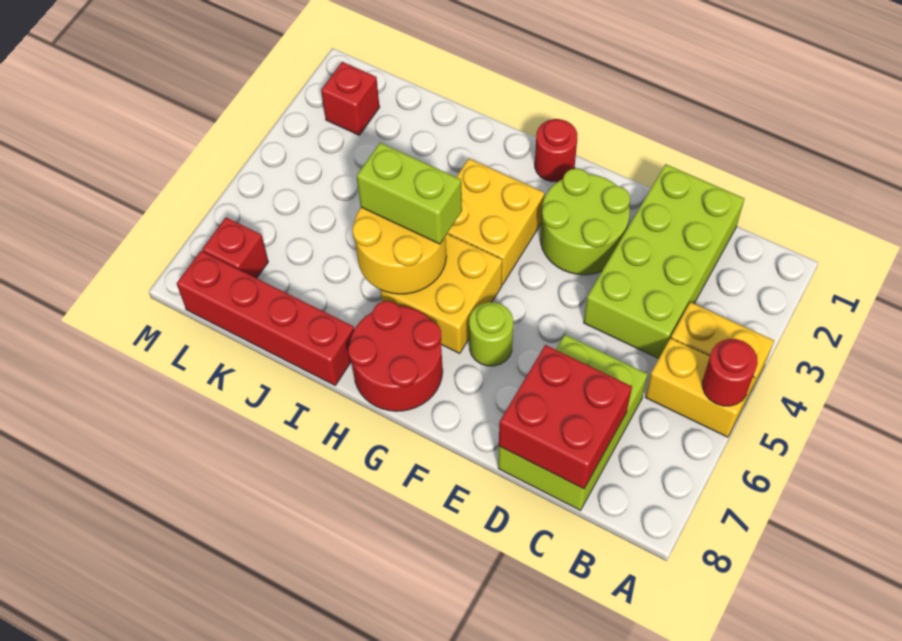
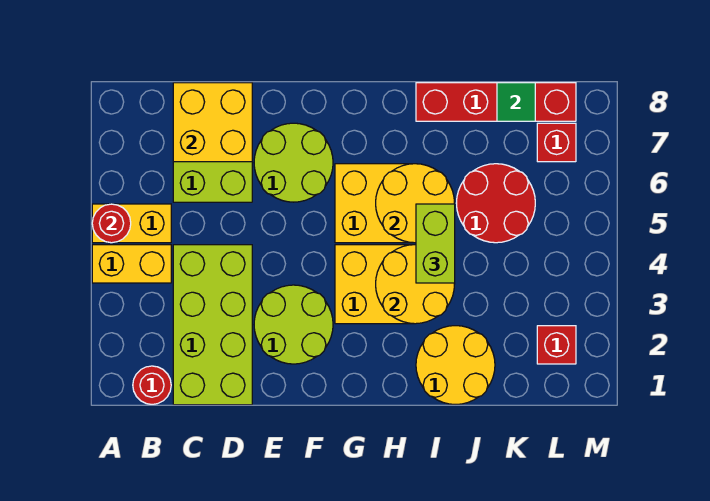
red brick C7:D8 level 2 -> yellow brick C7:D8 level 2
lime round brick F6 level 1 -> lime round brick E6:F7 level 1
red round brick G1 level 1 -> red round brick B1 level 1
red round brick G7:H8 level 1 -> red round brick J5:K6 level 1
none -> yellow round brick H3:I4 level 2
lime brick H5:I5 level 3 -> lime brick I4:I5 level 3
none -> yellow round brick I1:J2 level 1
none -> green tile K8 level 2

